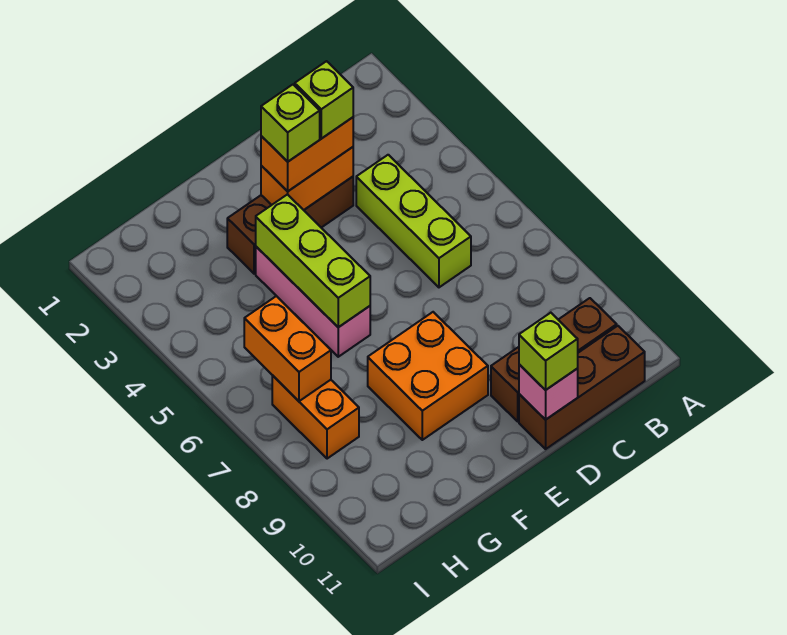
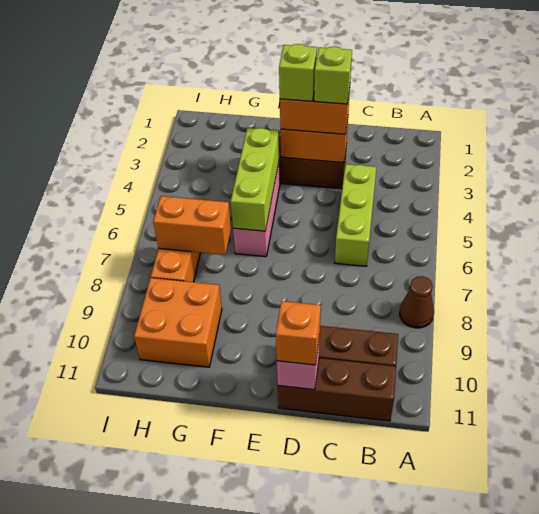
none -> brown cone A8 level 1
lime brick D11 level 3 -> orange brick D11 level 3
orange brick E8:F9 level 1 -> orange brick G9:H10 level 1
orange brick H6:H7 level 2 -> orange brick G7:H7 level 2

